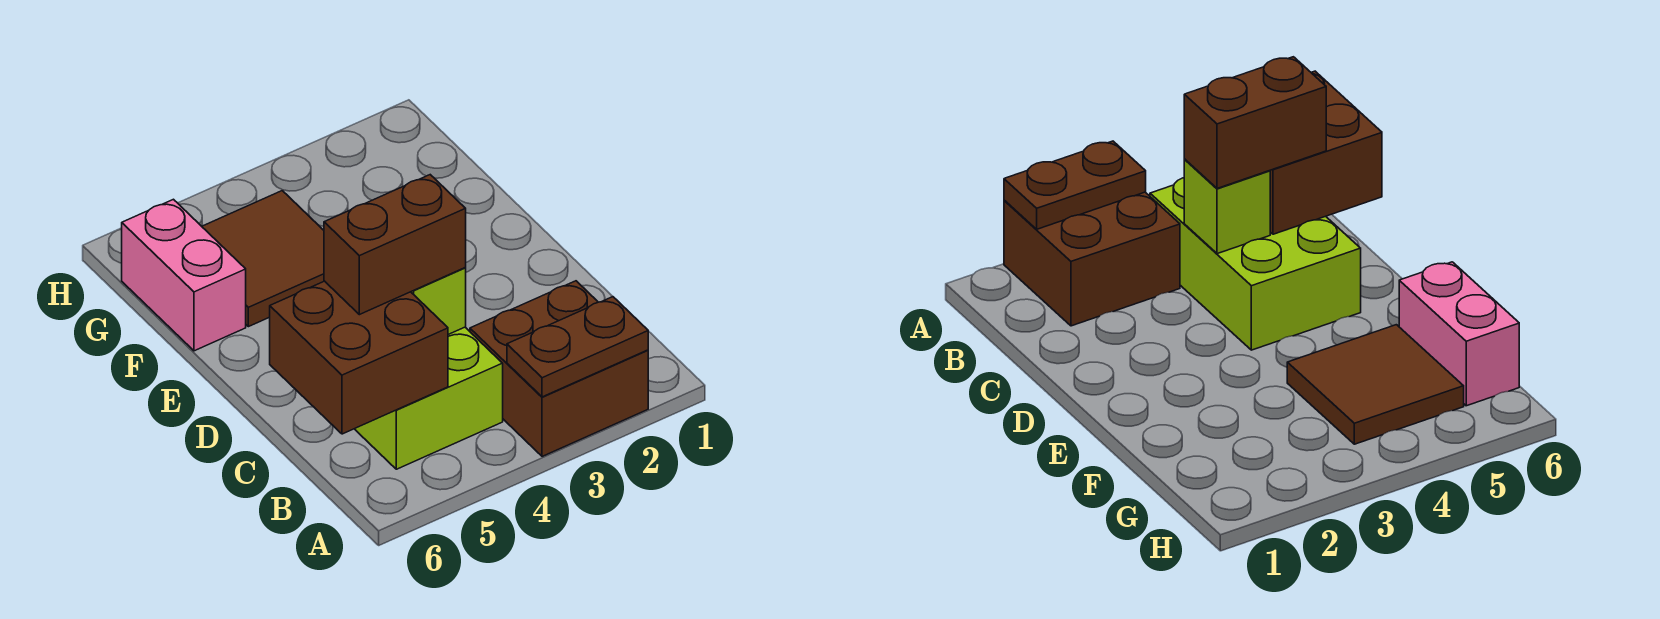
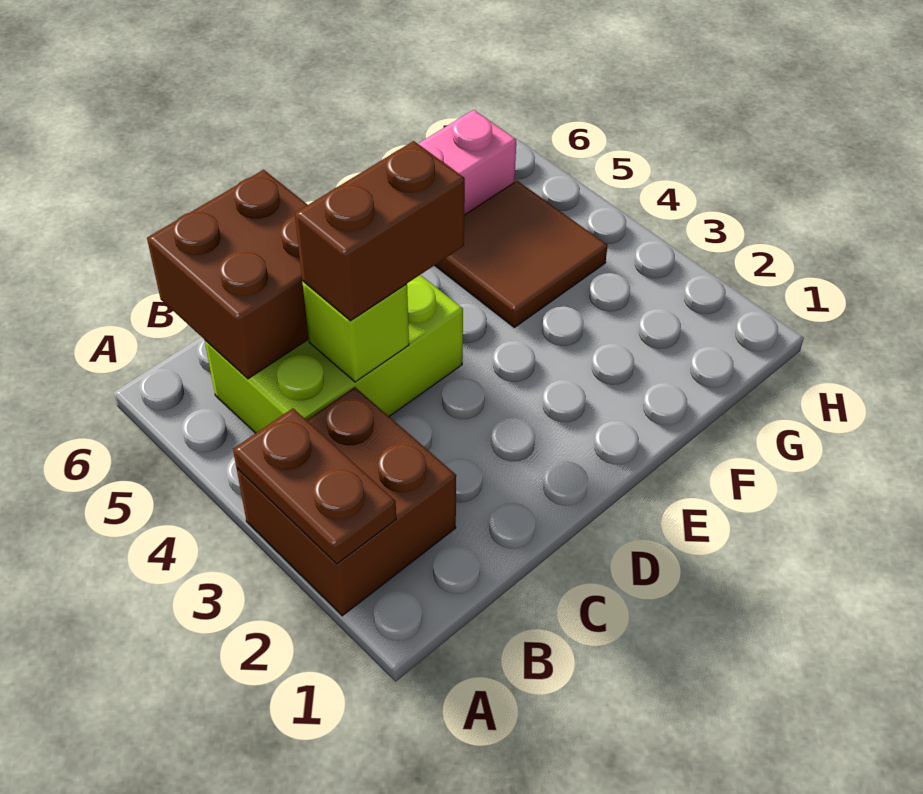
brown brick C4:C5 level 3 -> brown brick C4:D4 level 3

